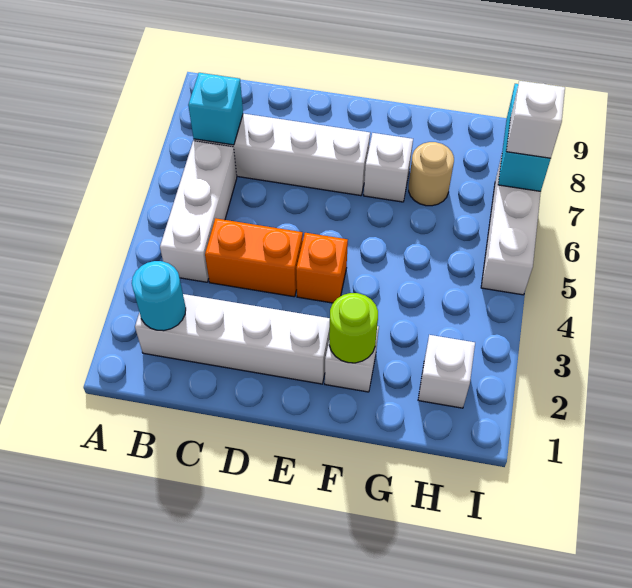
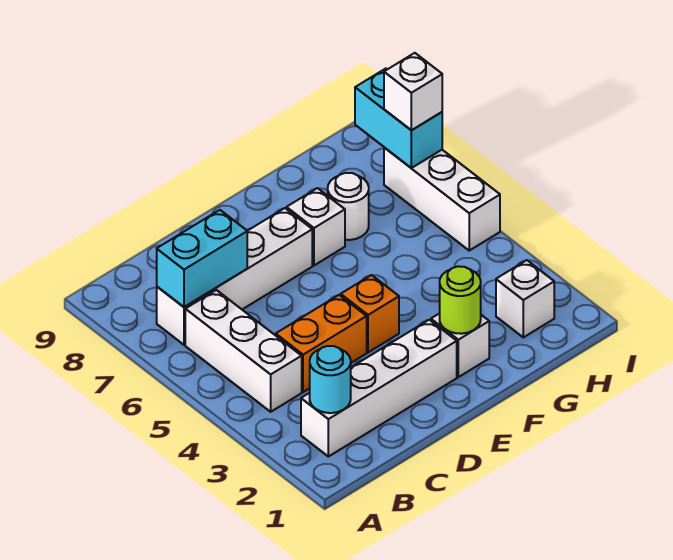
cyan brick B7 level 2 -> cyan brick B7:C7 level 2
tan round brick G7 level 1 -> white round brick G7 level 1

